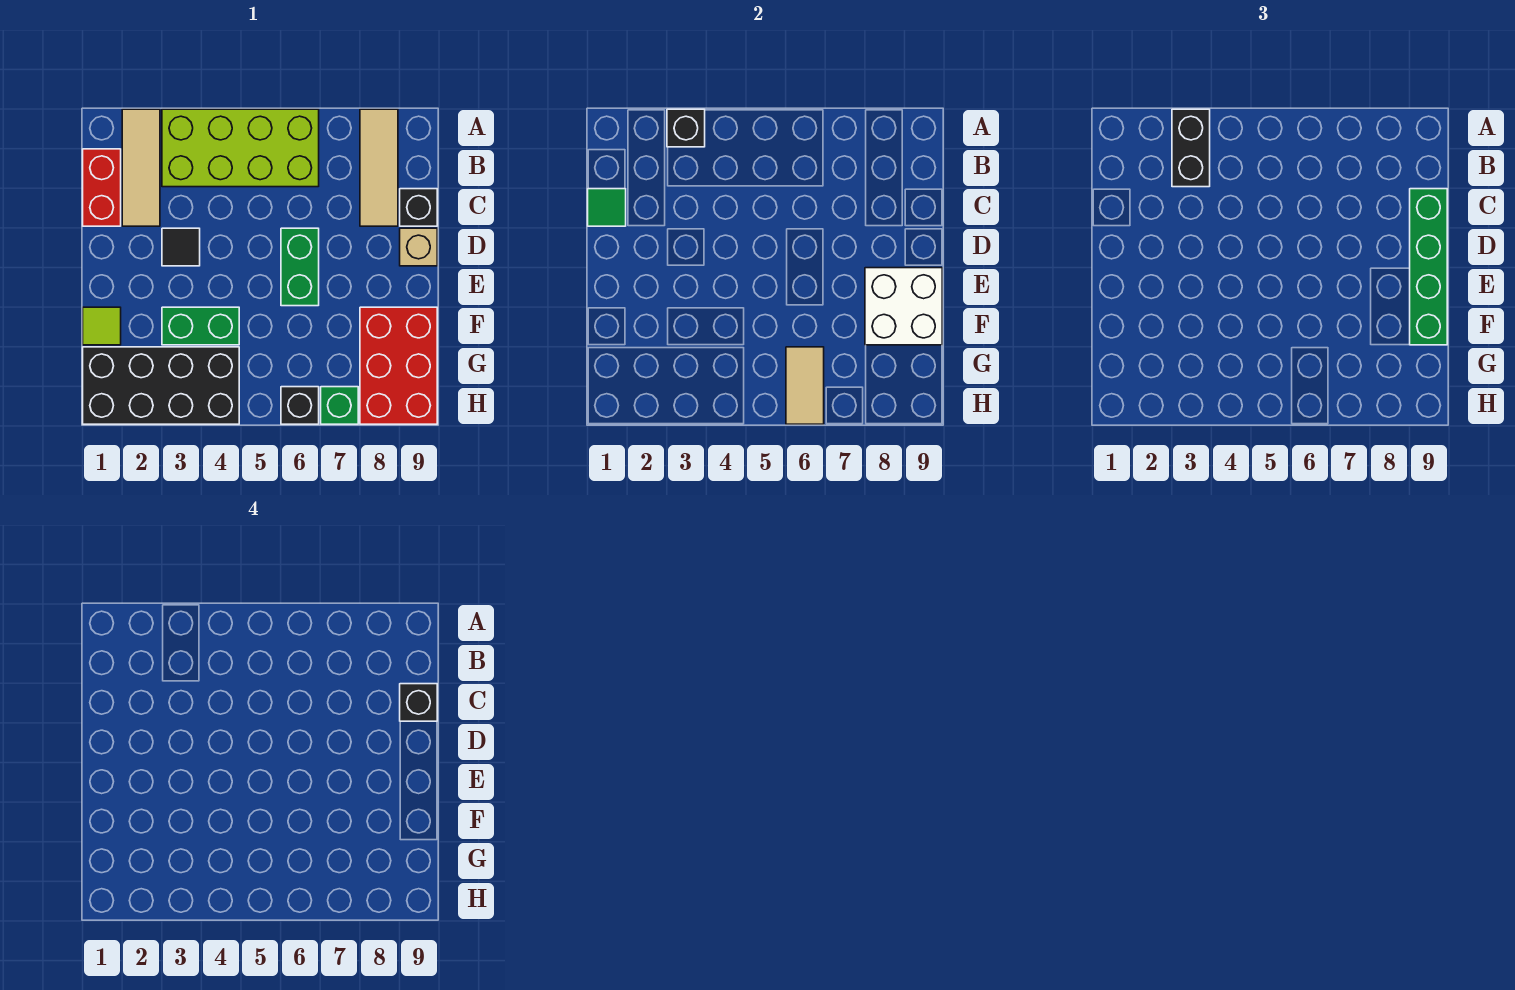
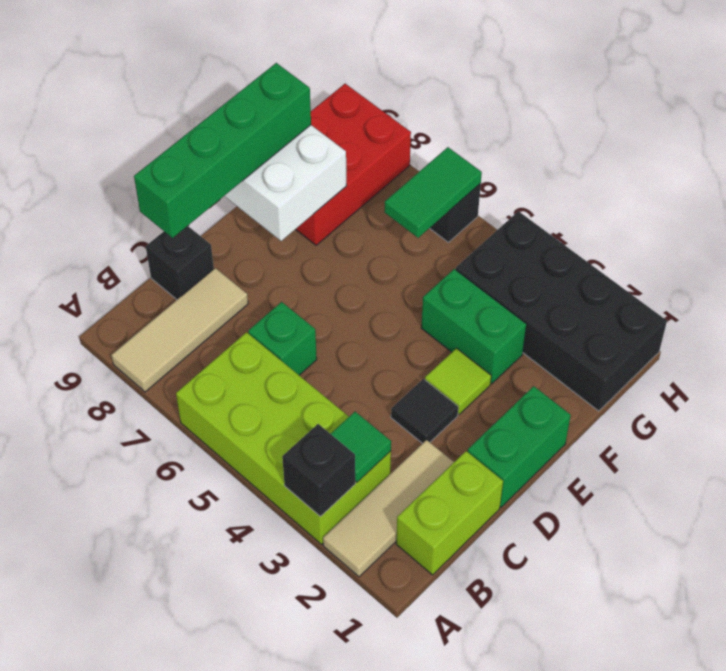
black brick A3:B3 level 3 -> none
red brick B1:C1 level 1 -> lime brick B1:C1 level 1
green tile C1 level 2 -> green tile B3 level 2
black brick C9 level 4 -> none
green brick D6:E6 level 1 -> green brick D1:E1 level 1
tan brick D9 level 1 -> none
lime tile F1 level 1 -> lime tile E3 level 1
tan tile G6:H6 level 2 -> green tile G6:H6 level 2
green brick H7 level 1 -> green brick C6 level 1

